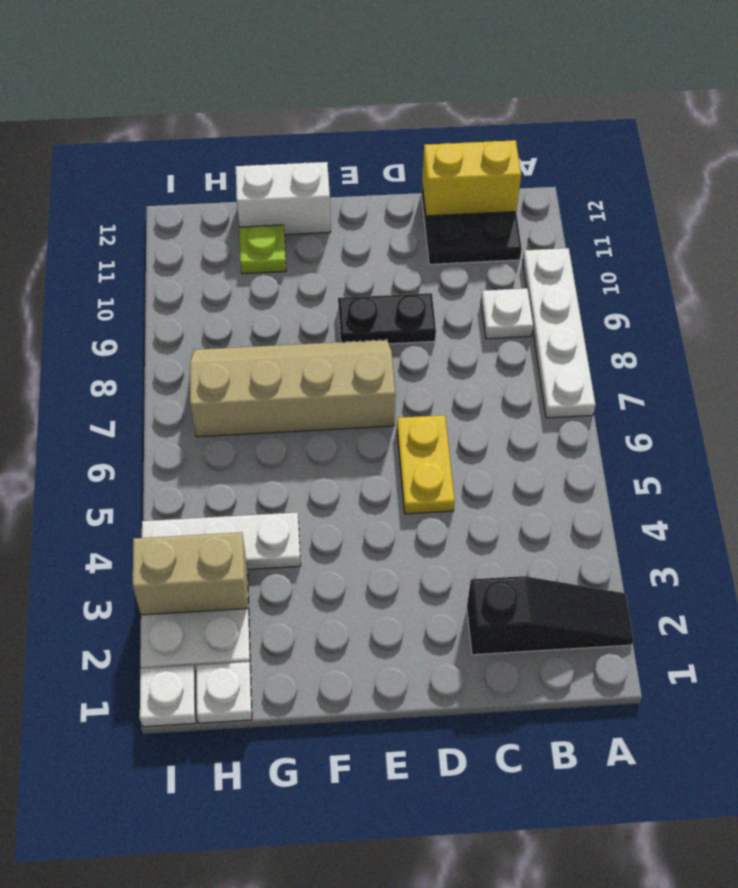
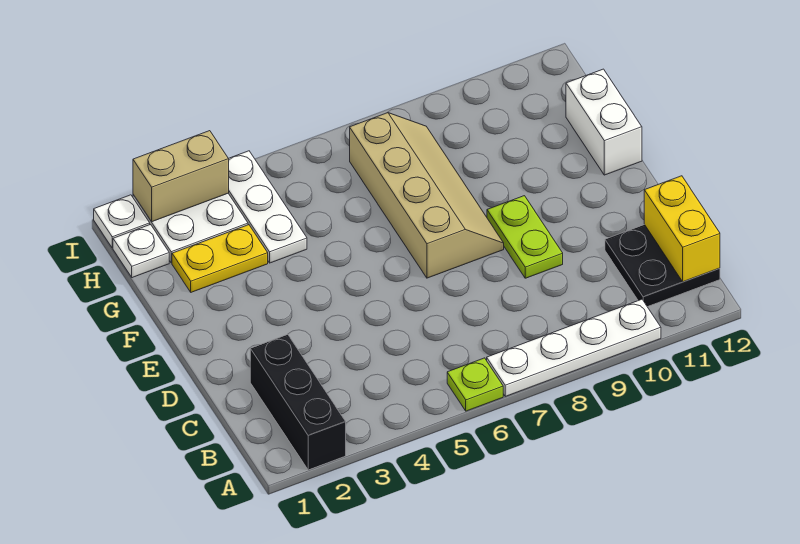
black slope A2:C2 level 1 top C -> black brick A2:C2 level 1
white plate B9 level 1 -> none
yellow plate D5:D6 level 1 -> yellow plate G2:G3 level 1
black plate D9:E9 level 1 -> lime plate D9:E9 level 1
lime plate G11 level 1 -> lime plate A6 level 1
tan brick H3:I3 level 2 -> tan brick I2:I3 level 2

